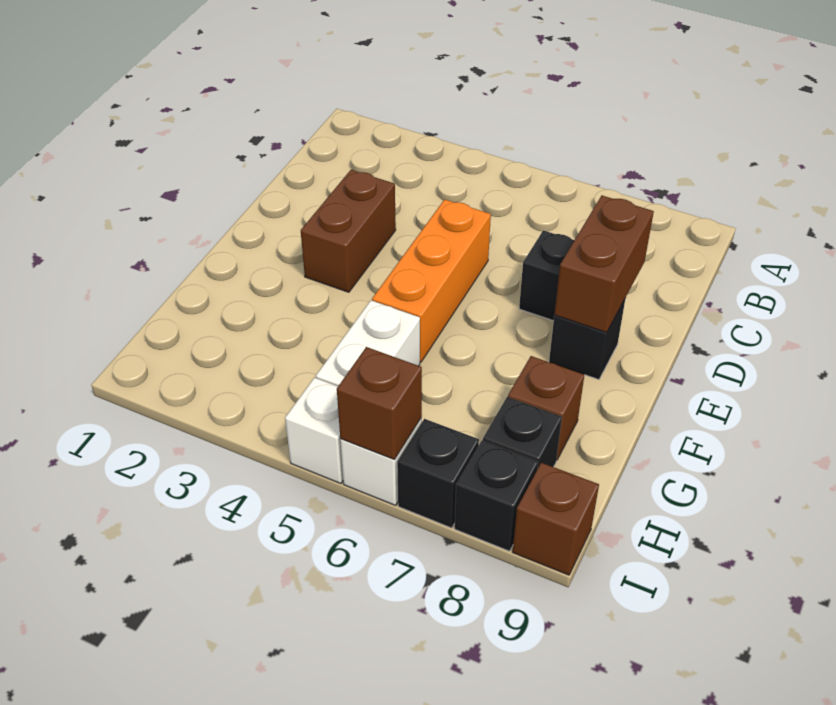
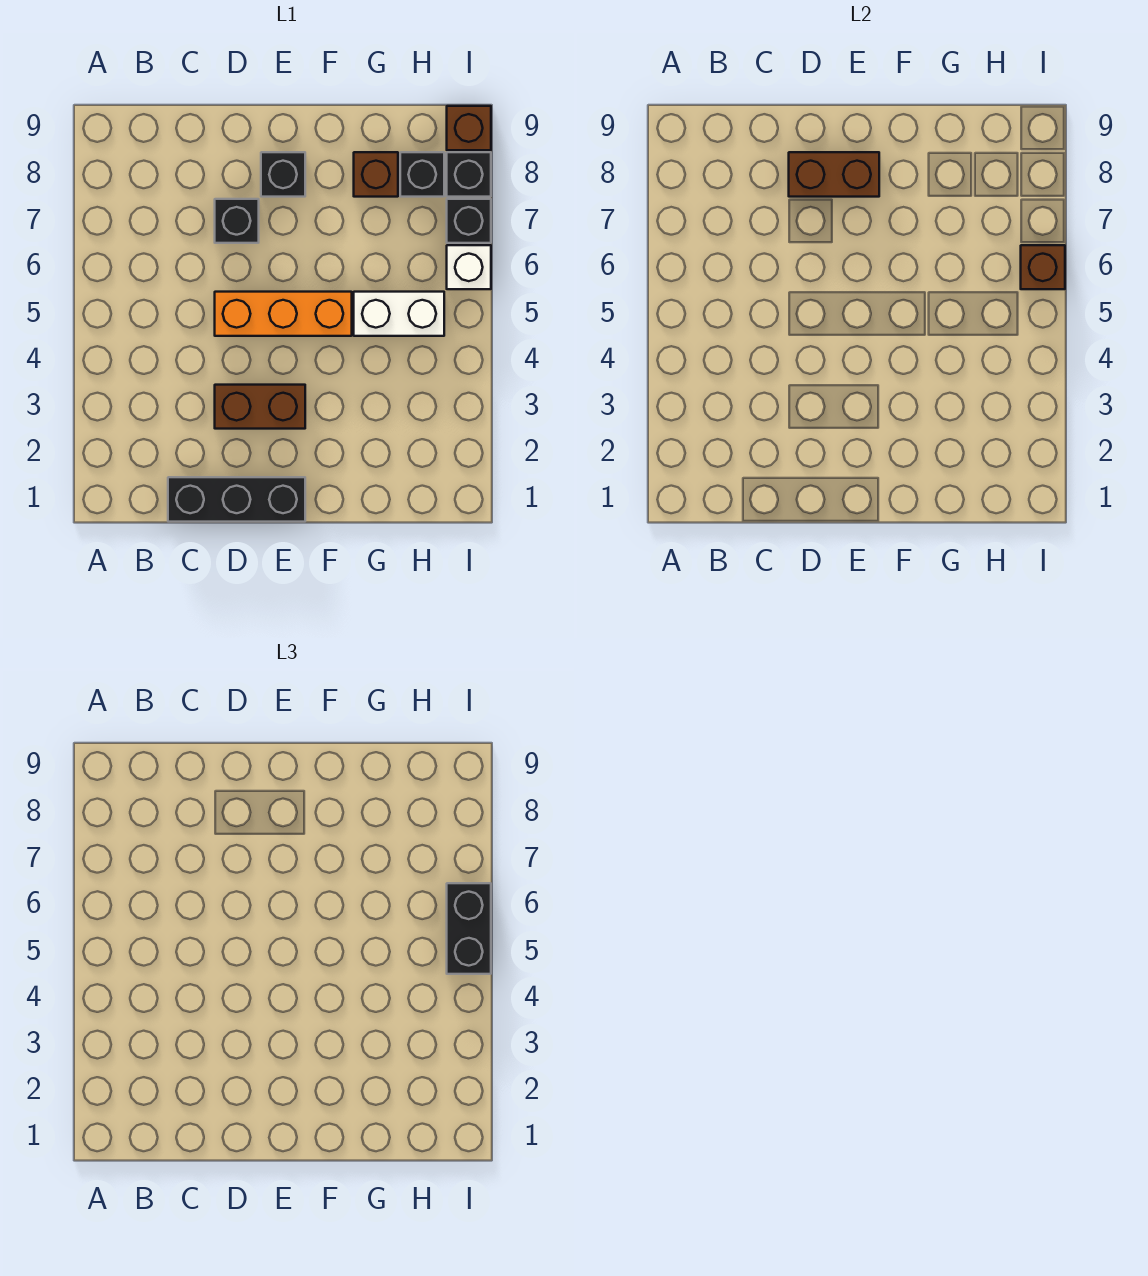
none -> black brick C1:E1 level 1
white brick I5 level 1 -> none
none -> black brick I5:I6 level 3

